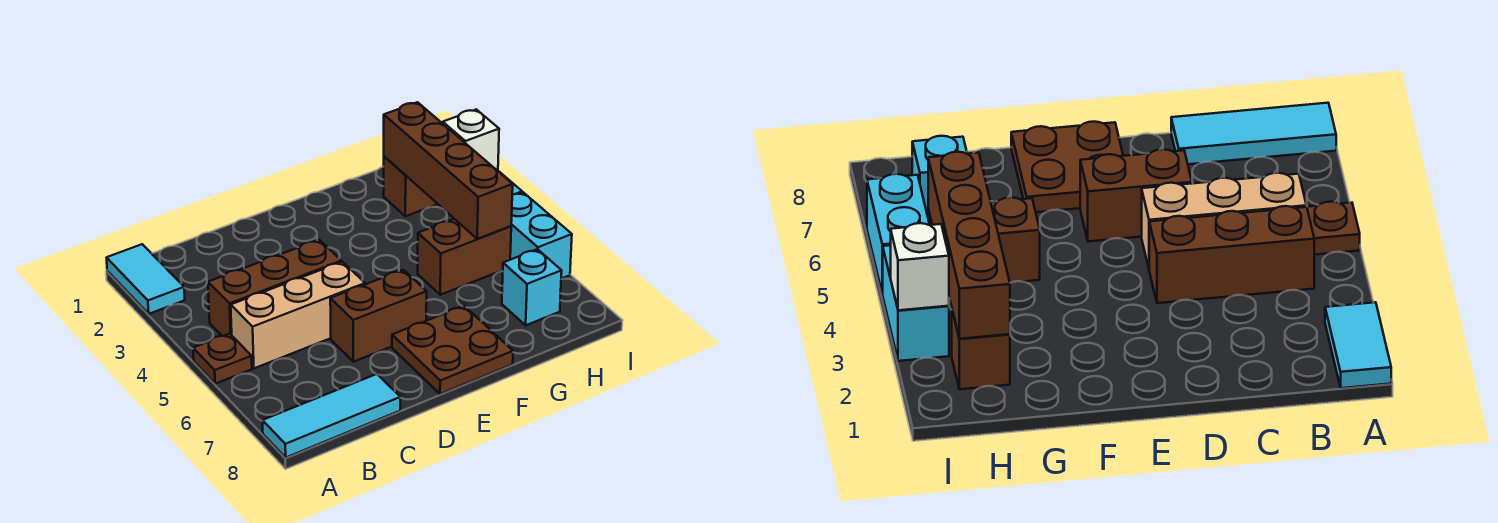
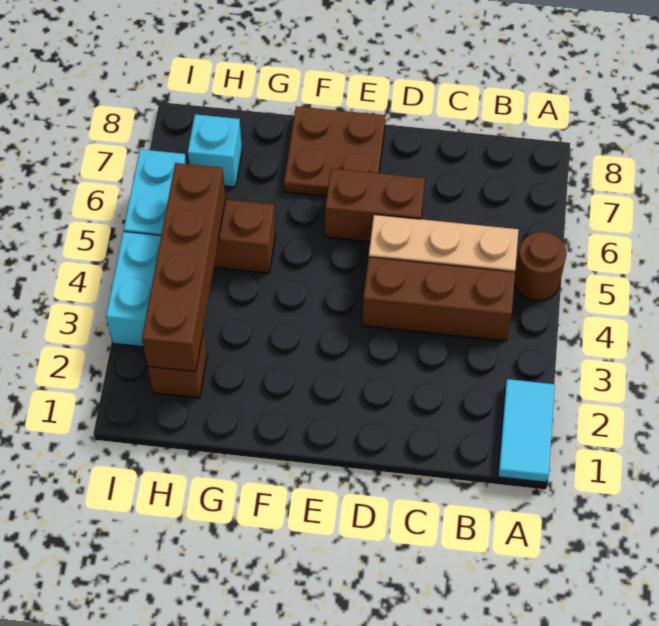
brown plate A5 level 1 -> brown round brick A5 level 1
cyan tile A8:C8 level 1 -> none
white brick I3 level 2 -> none

